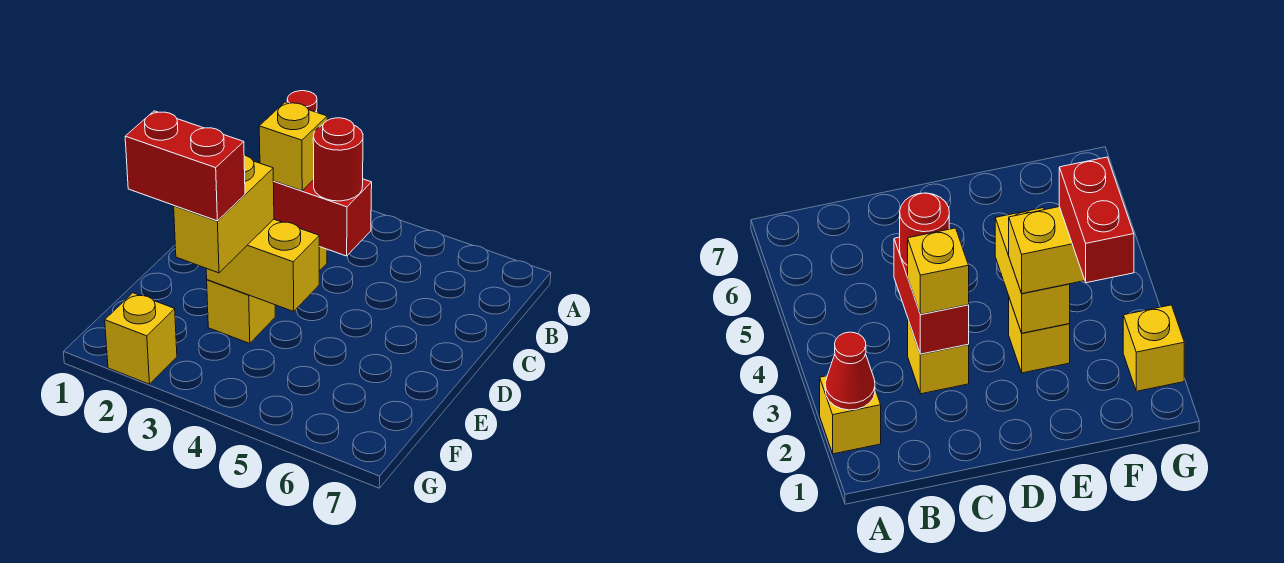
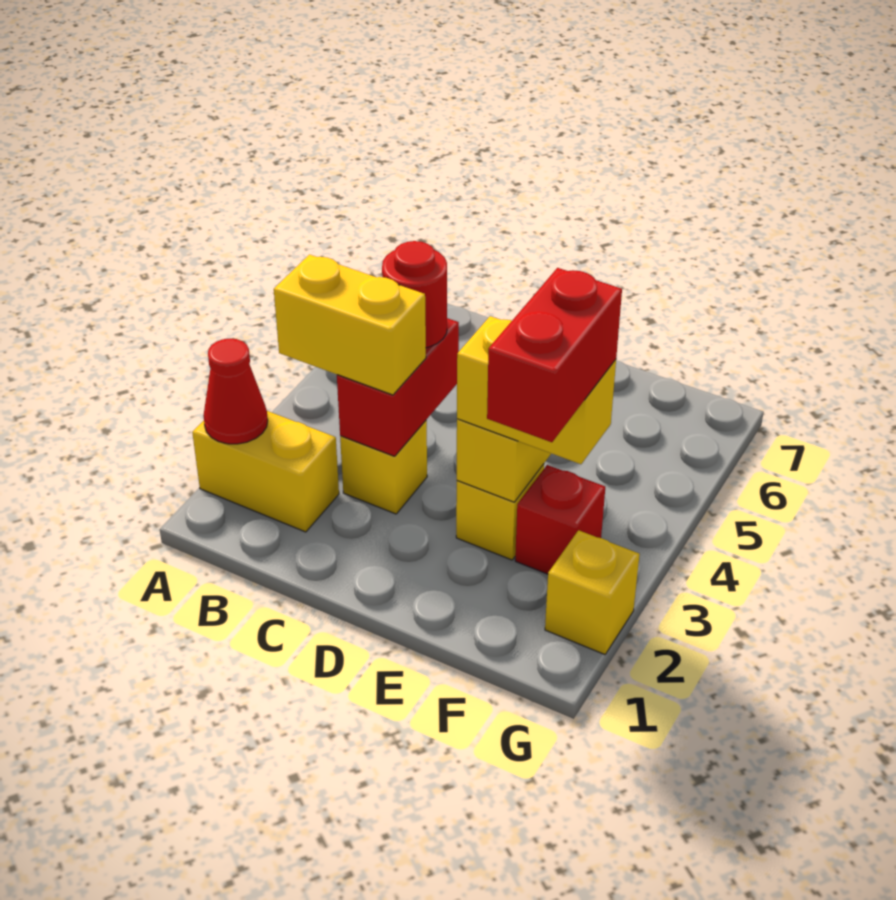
yellow brick A2 level 1 -> yellow brick A2:B2 level 1
yellow brick C3 level 3 -> yellow brick B3:C3 level 3
none -> red brick F3 level 1

